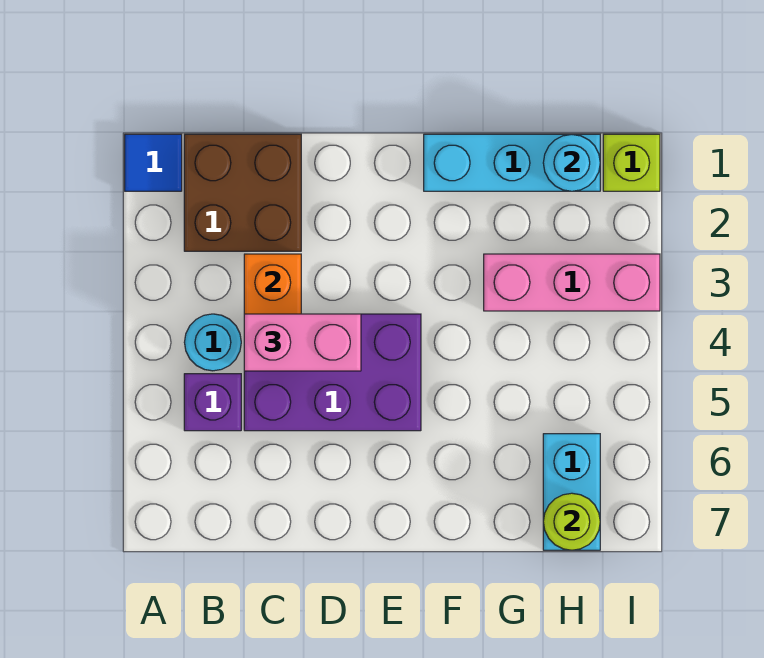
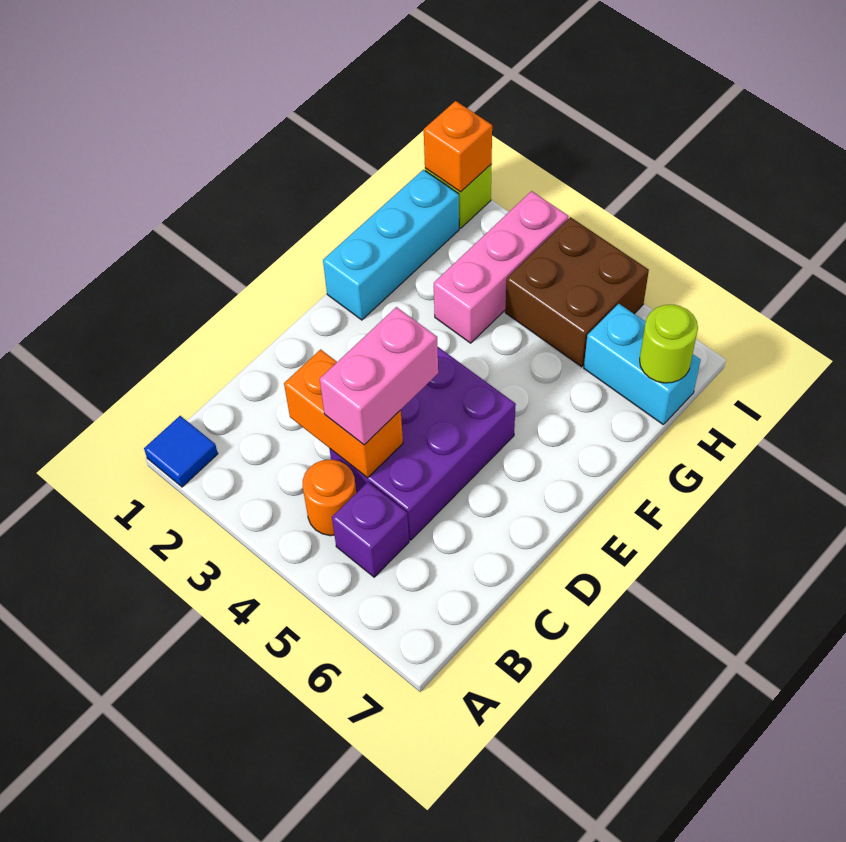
brown brick B1:C2 level 1 -> brown brick H4:I5 level 1
cyan round brick B4 level 1 -> orange round brick B4 level 1
cyan round brick H1 level 2 -> none
none -> orange brick I1 level 2

